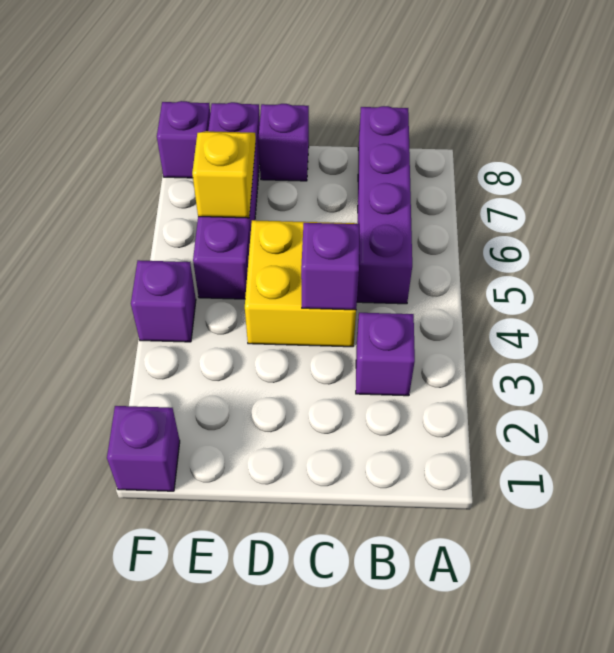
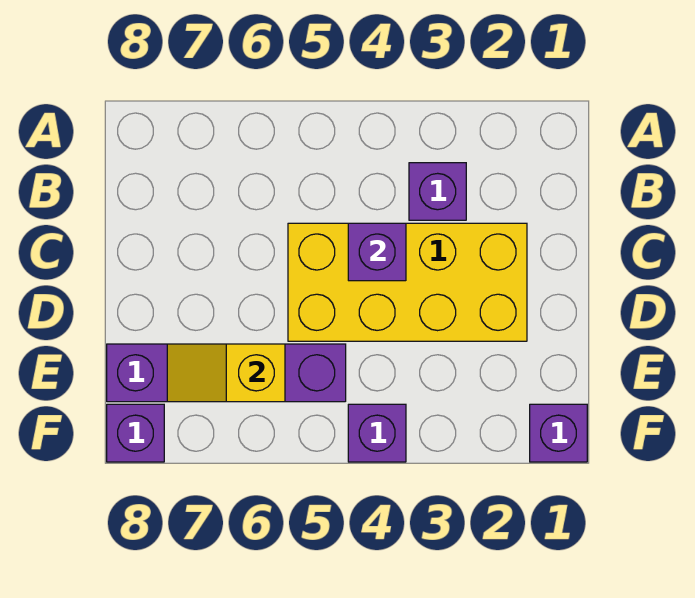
purple brick B5:B8 level 1 -> none
yellow brick C4:D5 level 1 -> yellow brick C2:D5 level 1
purple brick D8 level 1 -> none

